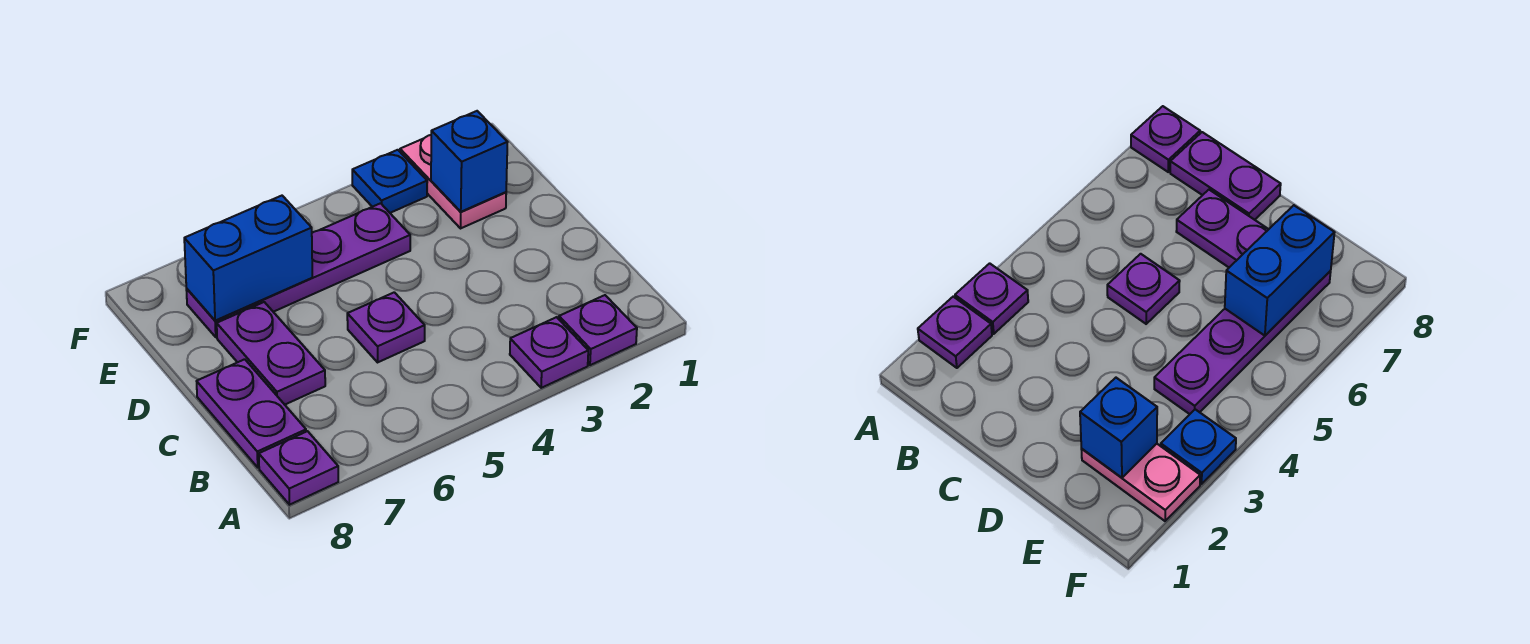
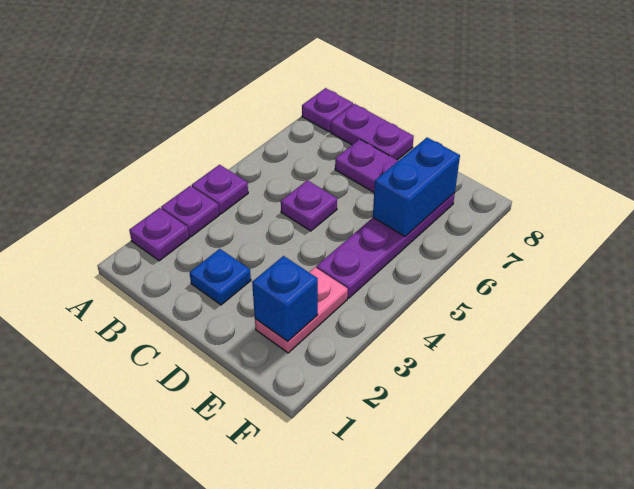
none -> purple plate A4 level 1
pink plate E2:F2 level 1 -> pink plate E2:E3 level 1
blue plate F3 level 1 -> blue plate C2 level 1

